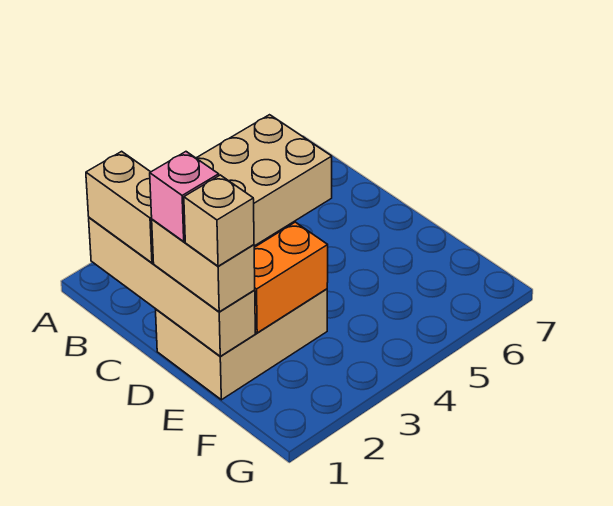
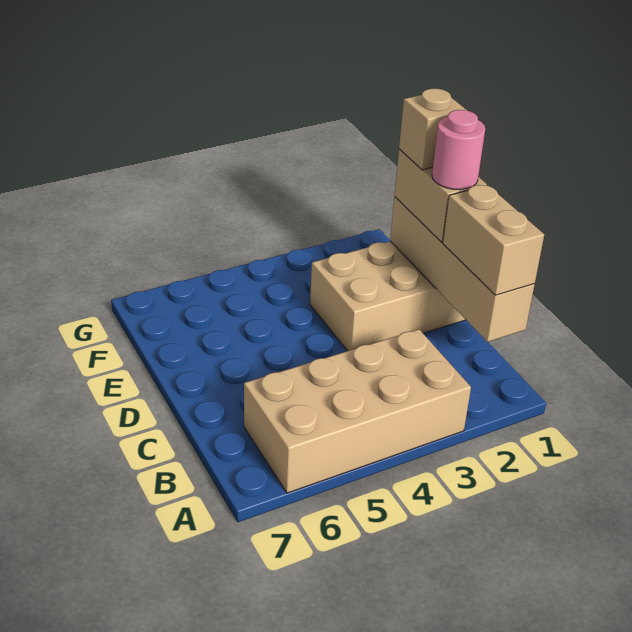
pink brick D1 level 4 -> pink round brick D1 level 4
orange brick E2:E3 level 2 -> none

